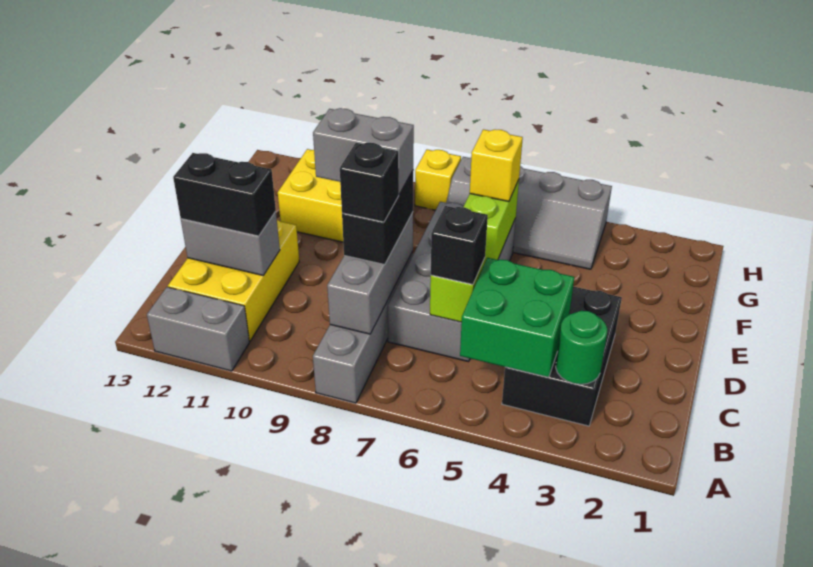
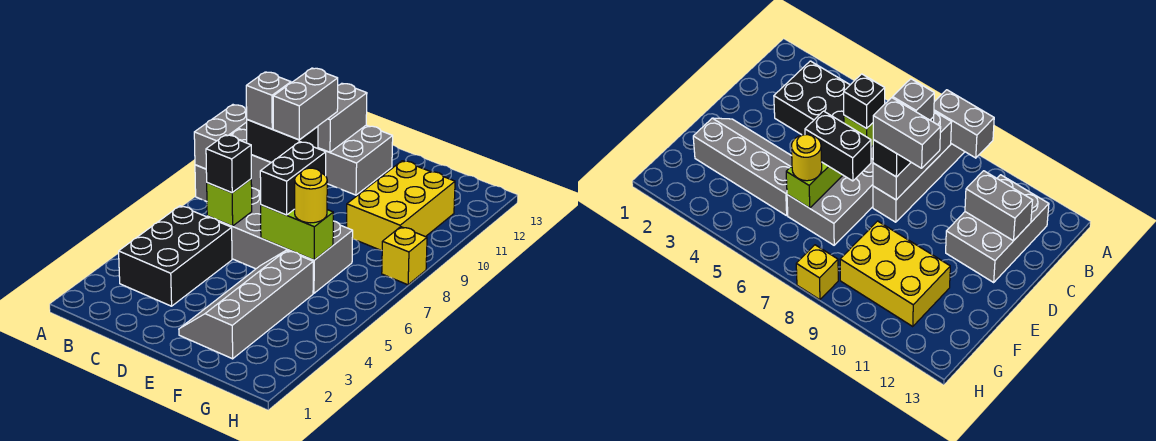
grey brick A11:A12 level 1 -> grey brick A8:A9 level 2
black brick B3:D4 level 1 -> black brick B3:C5 level 1
green round brick B3 level 2 -> none
green brick B4:C5 level 2 -> none
yellow brick B11:D12 level 1 -> grey brick B11:D12 level 1
black brick C8 level 4 -> grey brick C8 level 4
black brick C11:C12 level 3 -> black brick E6:E7 level 3
yellow brick F6 level 3 -> yellow round brick F6 level 3
grey slope G4:H7 level 1 top H -> grey slope E2:F5 level 1 top F

